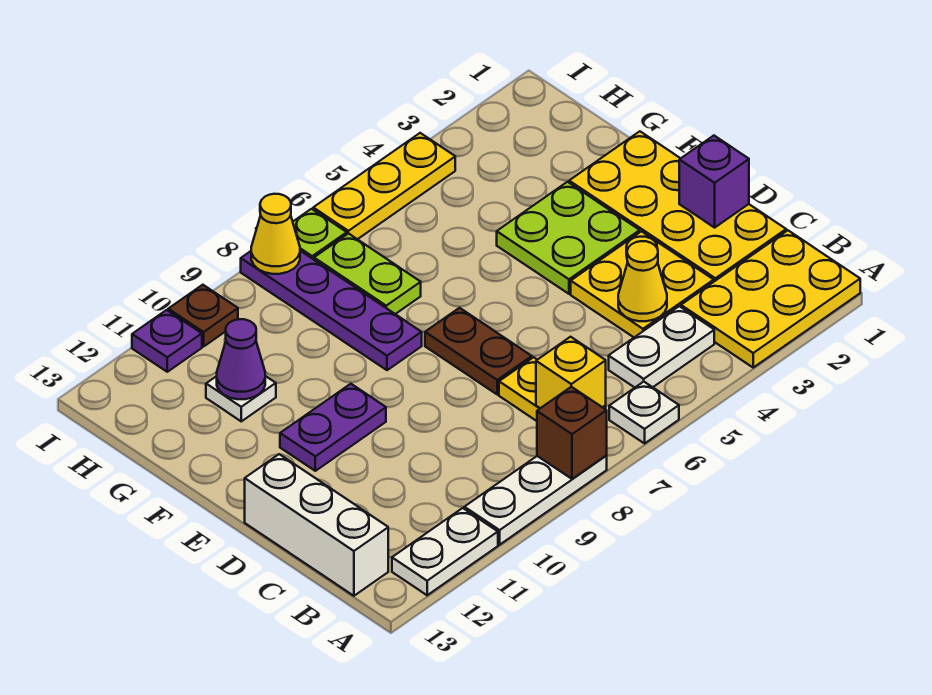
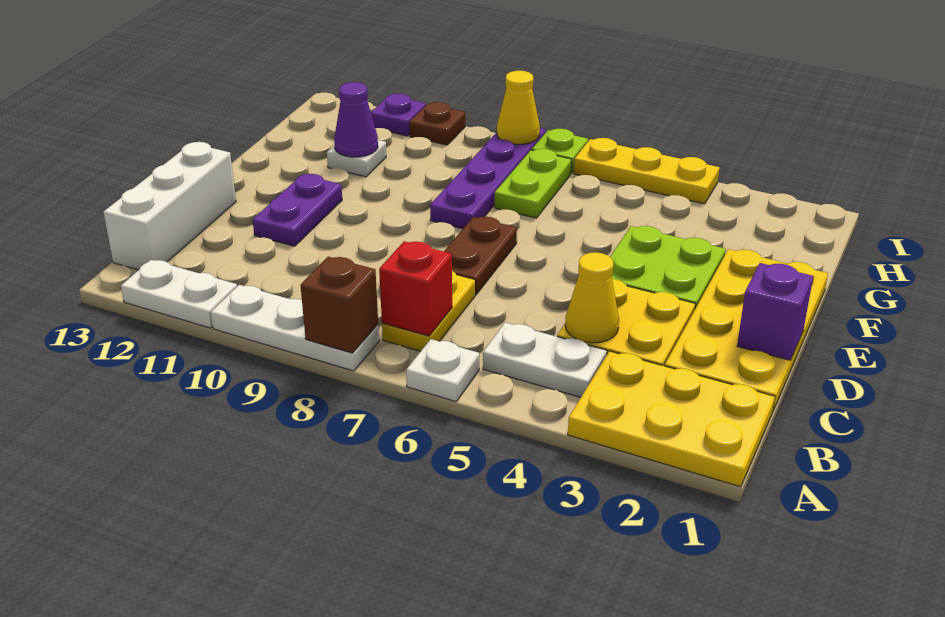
yellow brick B7 level 2 -> red brick B7 level 2
purple plate E10:E11 level 1 -> purple plate D11:E11 level 1

